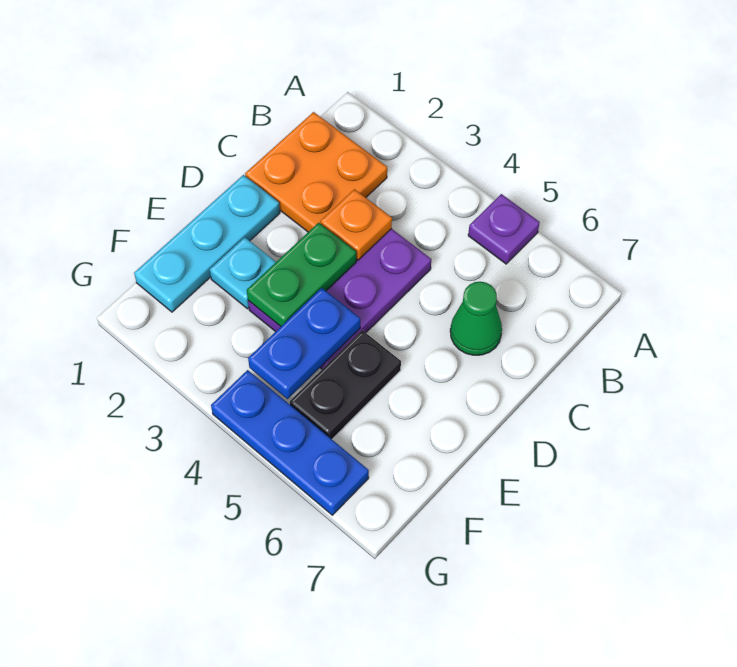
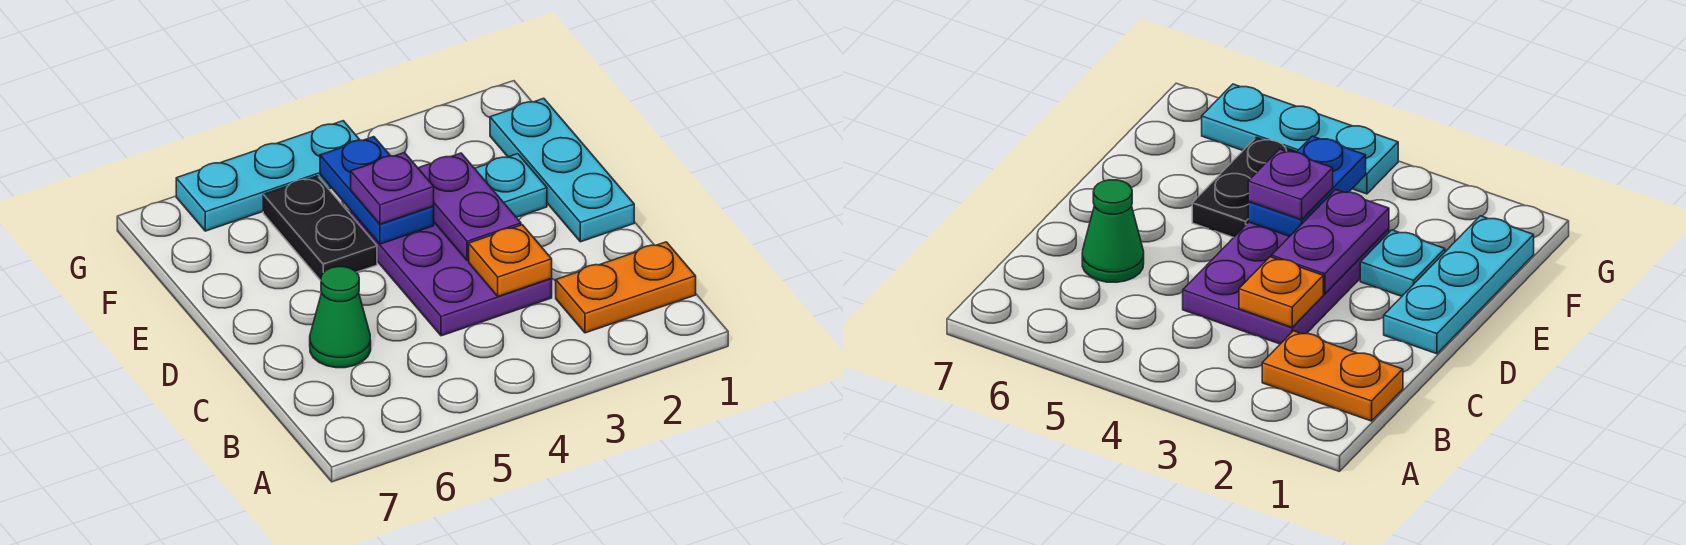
purple plate A5 level 1 -> purple plate E4 level 3
orange plate B1:C2 level 1 -> orange plate B1:B2 level 1
green plate D3:E3 level 2 -> purple plate D3:E3 level 2
blue plate G4:G6 level 1 -> cyan plate G4:G6 level 1

